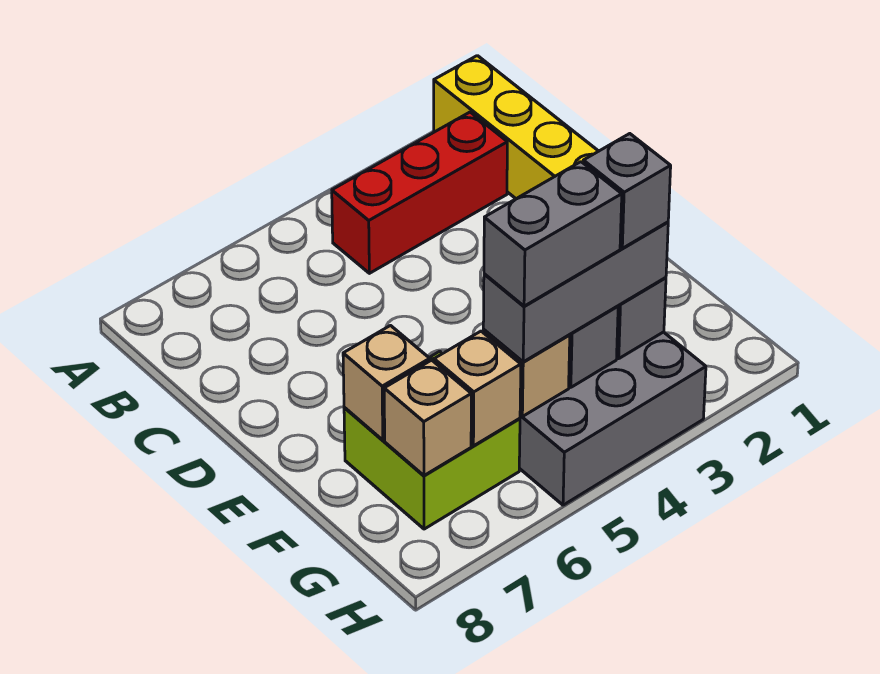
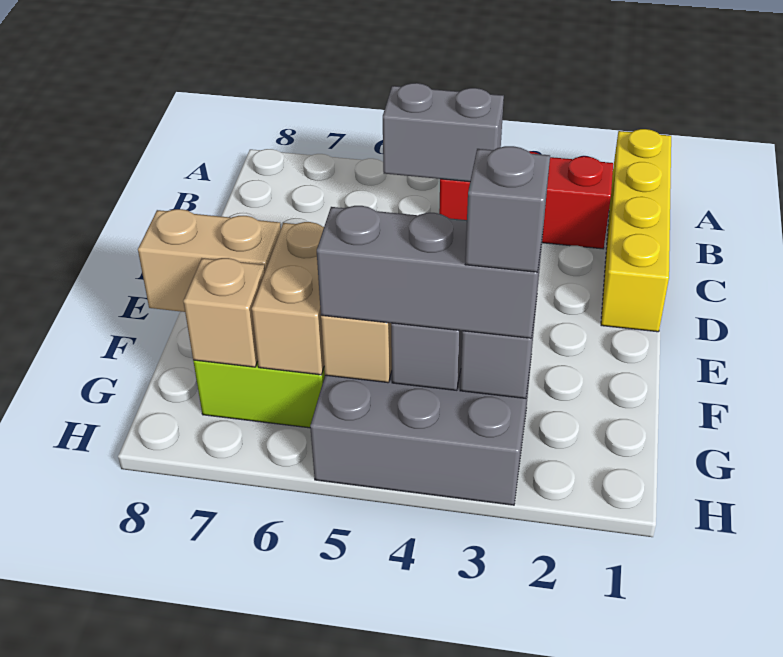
tan brick F7 level 2 -> tan brick F7:F8 level 2
grey brick G4:G5 level 4 -> grey brick B4:B5 level 2
tan brick G6 level 2 -> tan brick F6:G6 level 2

